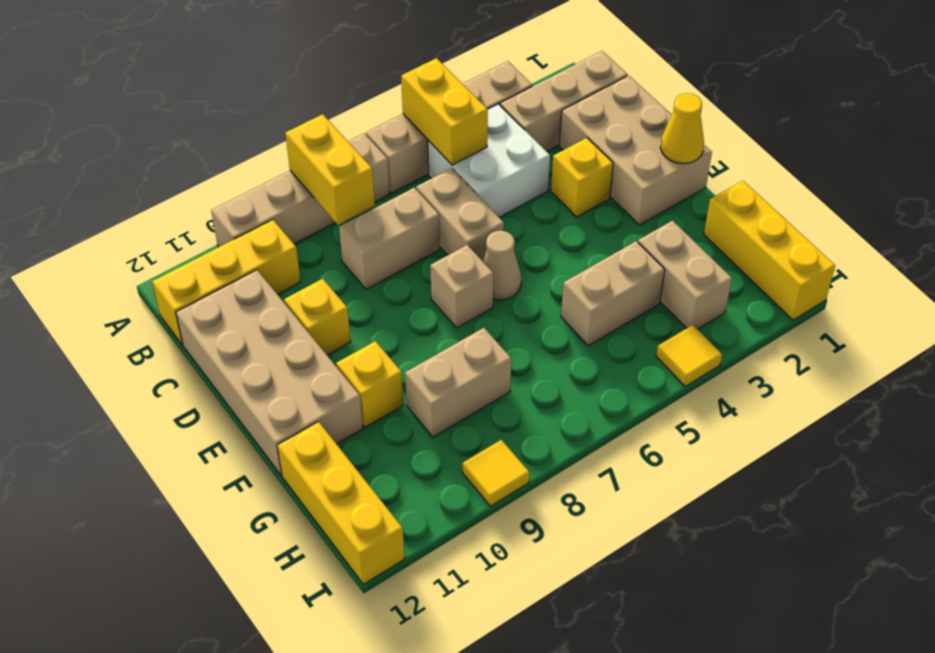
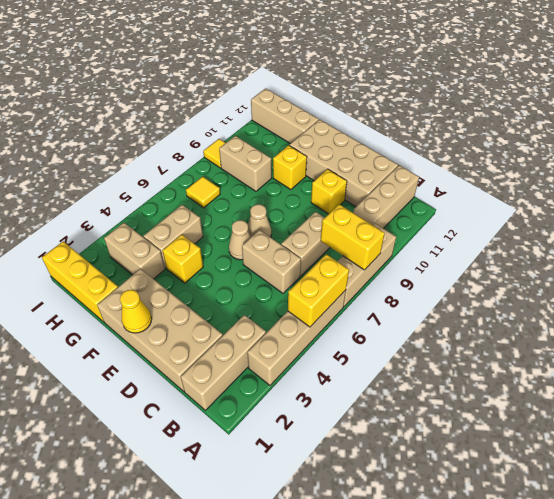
yellow brick A5:B5 level 2 -> yellow brick A5:A6 level 2
tan brick A7:A10 level 1 -> tan brick A7:A9 level 1
white brick B4:C5 level 1 -> none
yellow brick B10:B12 level 1 -> tan brick B10:B12 level 1
tan brick C1:E2 level 1 -> tan brick C1:F2 level 1
yellow brick D3 level 1 -> yellow brick F4 level 1
tan brick E7 level 1 -> tan cone E7 level 1
tan brick G8:G9 level 1 -> tan brick G9:H9 level 1
yellow brick G12:I12 level 1 -> tan brick G12:I12 level 1
yellow tile I4 level 1 -> yellow tile H7 level 1

